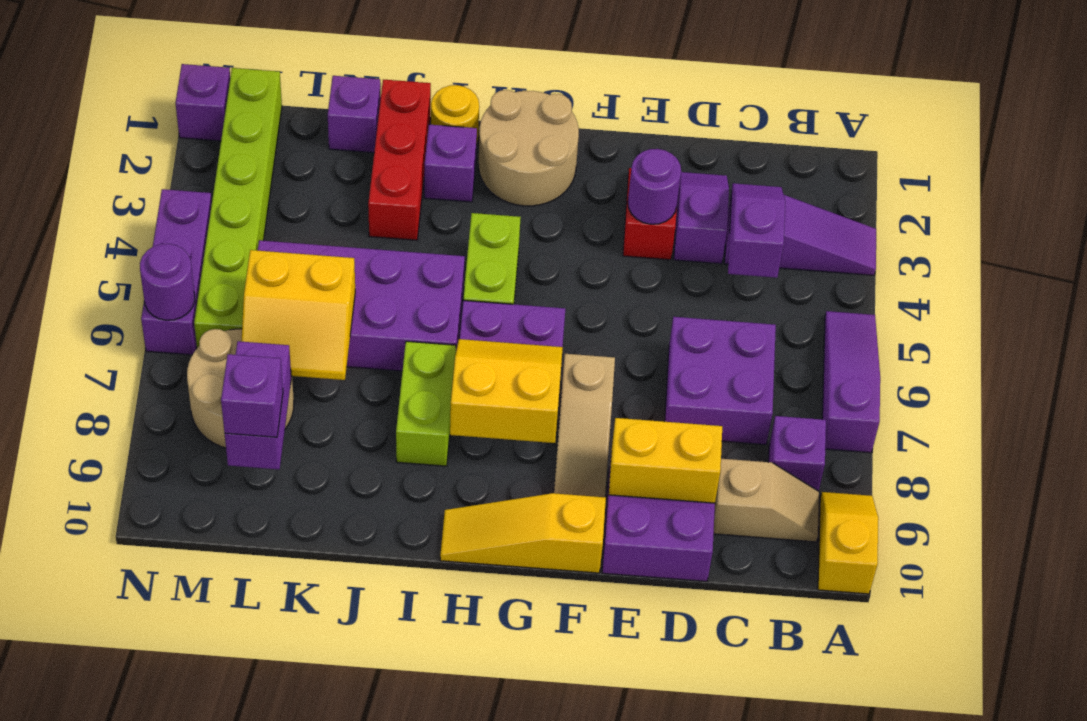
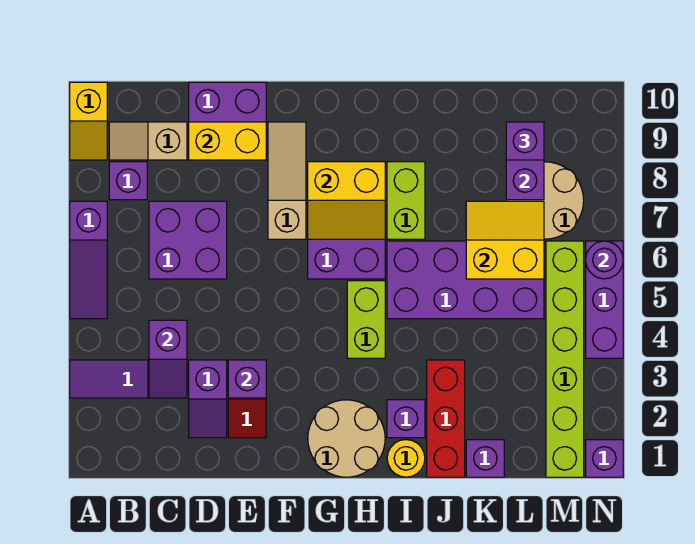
purple round brick E3 level 2 -> purple brick E3 level 2
yellow slope F10:H10 level 1 top F -> none

